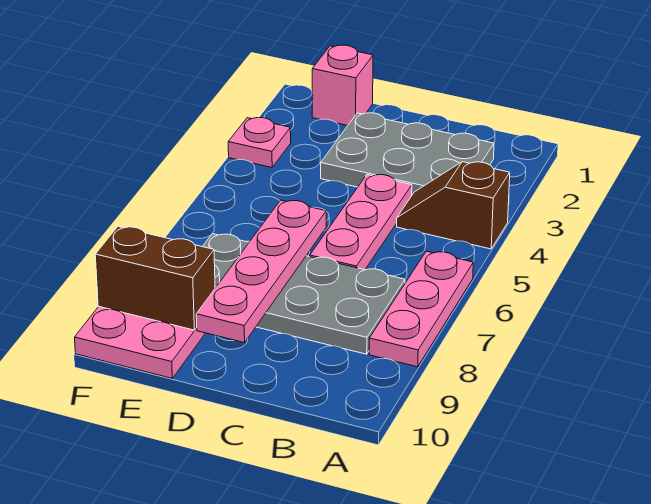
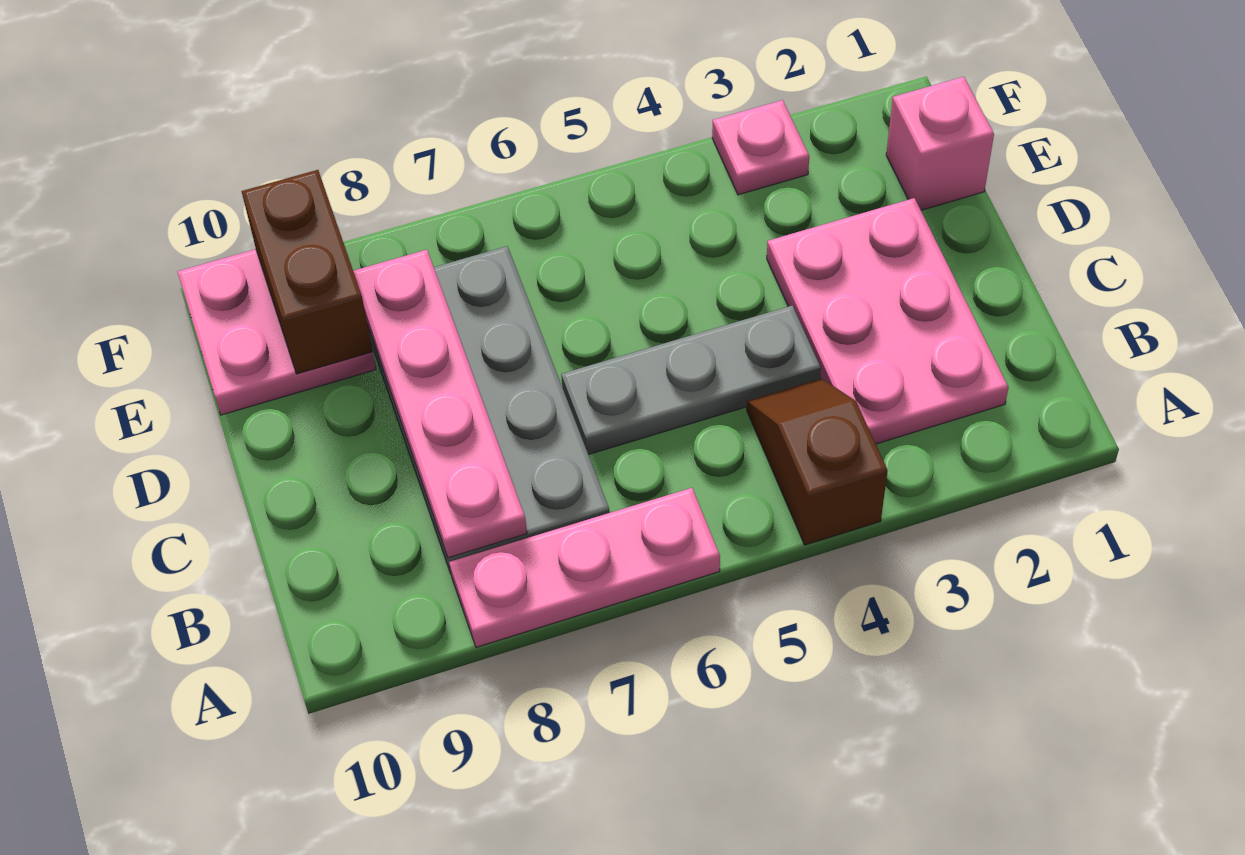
grey plate B2:D3 level 1 -> pink plate B2:D3 level 1
pink plate C4:C6 level 1 -> grey plate C4:C6 level 1
pink plate D6:D9 level 2 -> pink plate B8:E8 level 2

